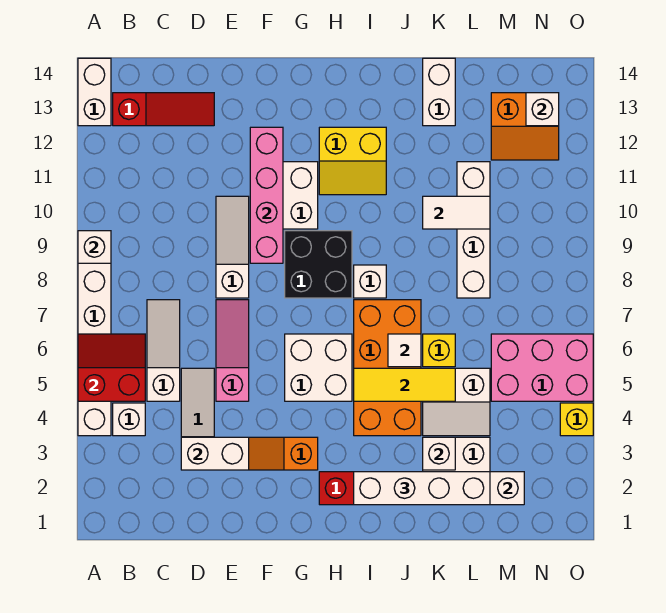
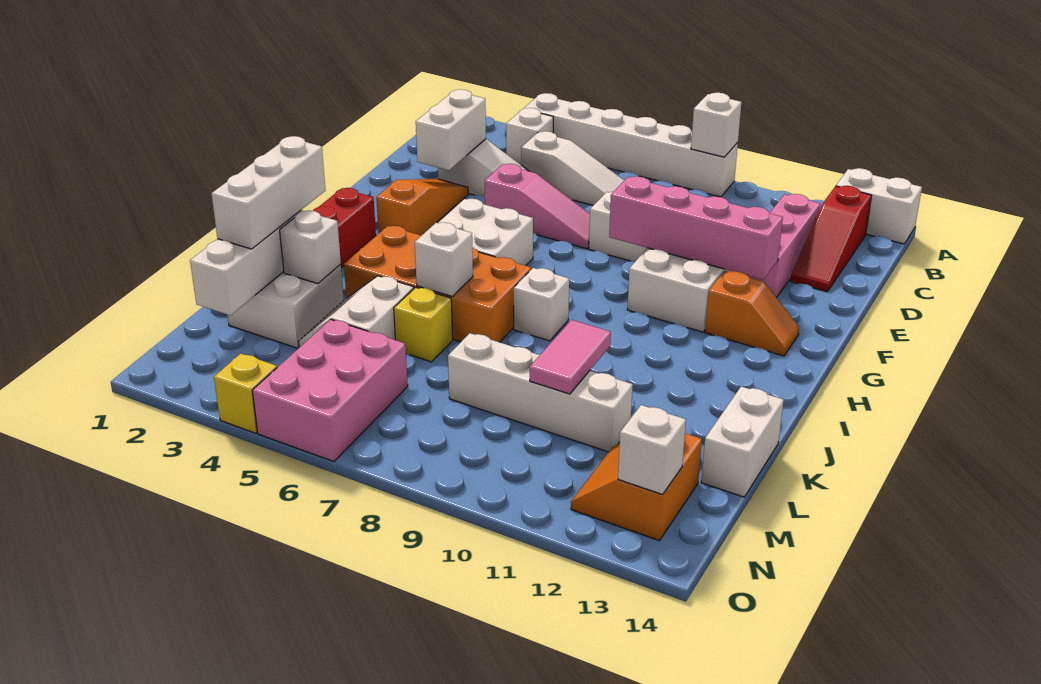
red slope A5:B6 level 2 top 5 -> none
none -> pink brick C12:E12 level 1
black brick G8:H9 level 1 -> none
none -> orange slope G12:G13 level 1 top 12
yellow slope H11:I12 level 1 top 12 -> none
white brick I2:L2 level 3 -> white brick J2:L2 level 3
yellow tile I5:K5 level 2 -> none
white tile J6 level 2 -> white brick J6 level 2
white tile K10:L10 level 2 -> pink tile K10:L10 level 2
white brick K13:K14 level 1 -> white brick K14:L14 level 1

